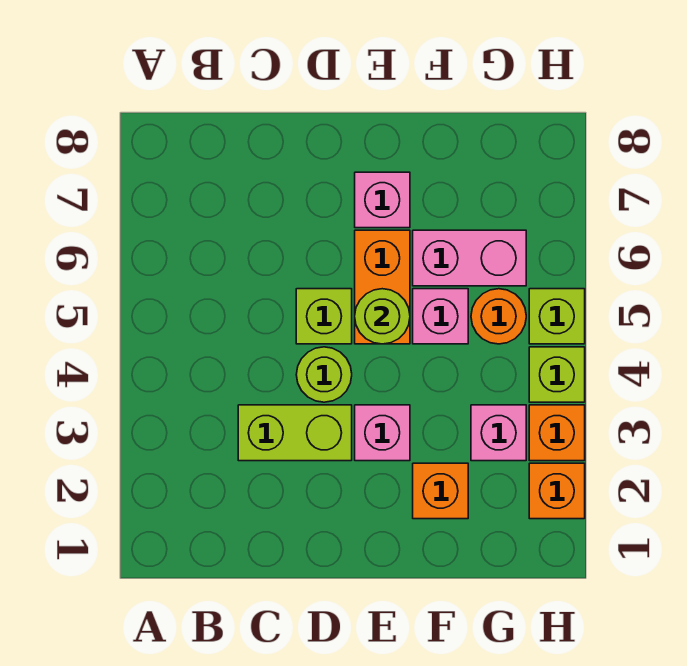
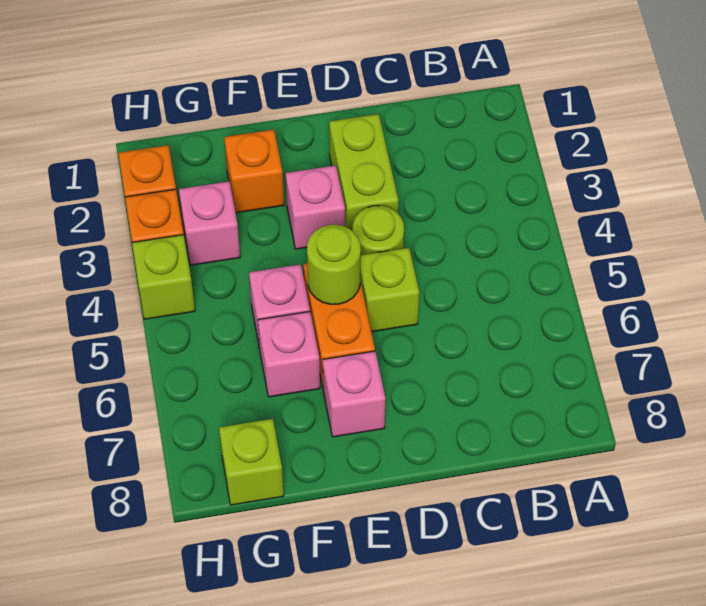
lime brick C3:D3 level 1 -> lime brick D2:D3 level 1
pink brick F6:G6 level 1 -> pink brick F6 level 1
orange round brick G5 level 1 -> none
lime brick H5 level 1 -> lime brick G8 level 1

